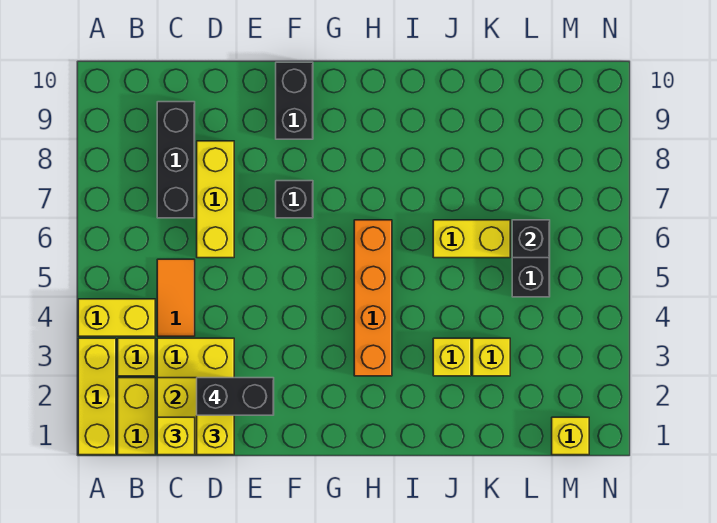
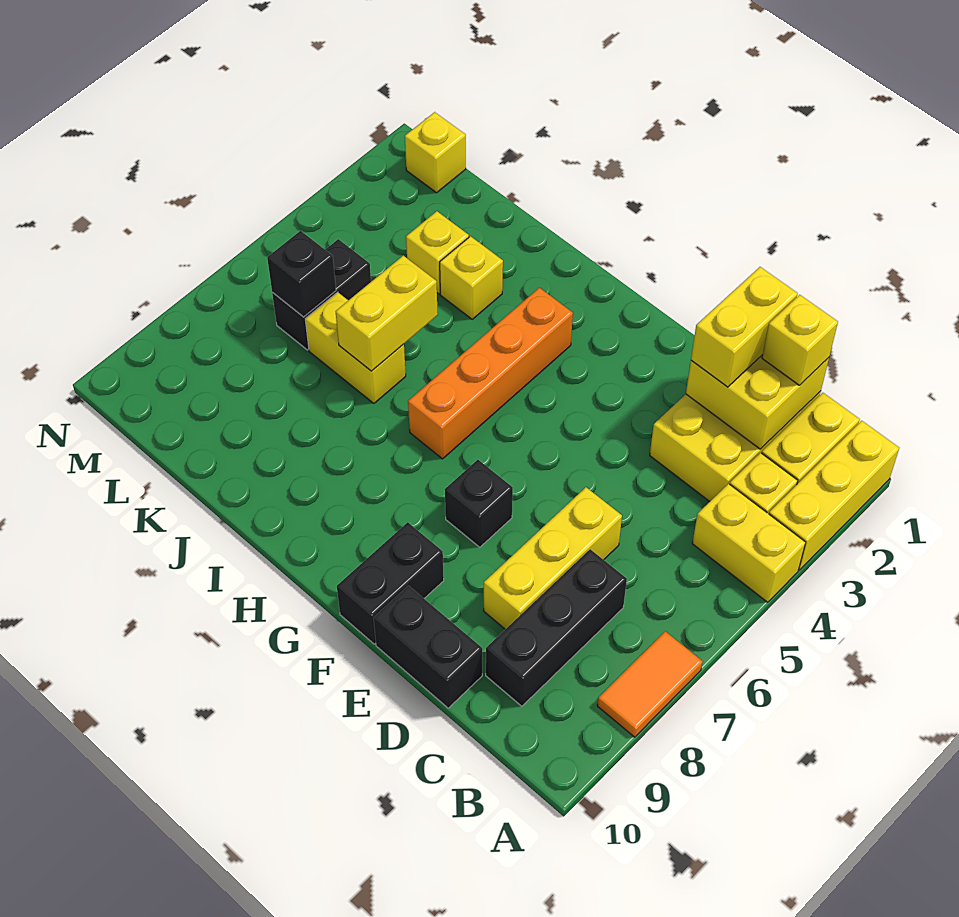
orange tile C4:C5 level 1 -> orange tile A7:A8 level 1
black brick D2:E2 level 4 -> black brick D10:E10 level 1
none -> yellow brick J5:J6 level 2

